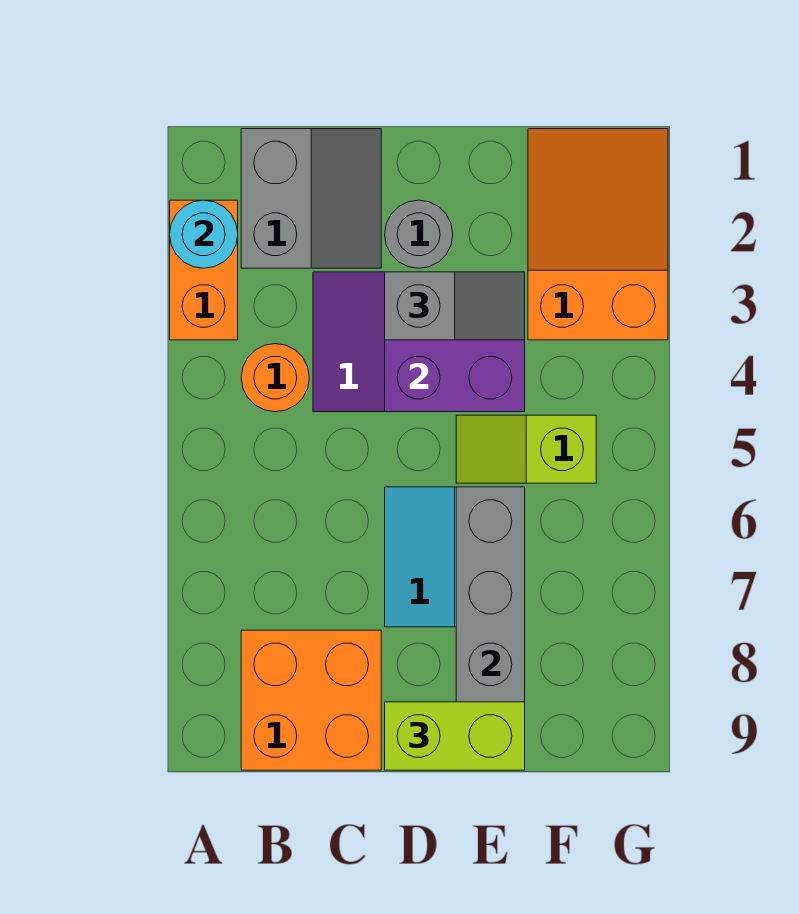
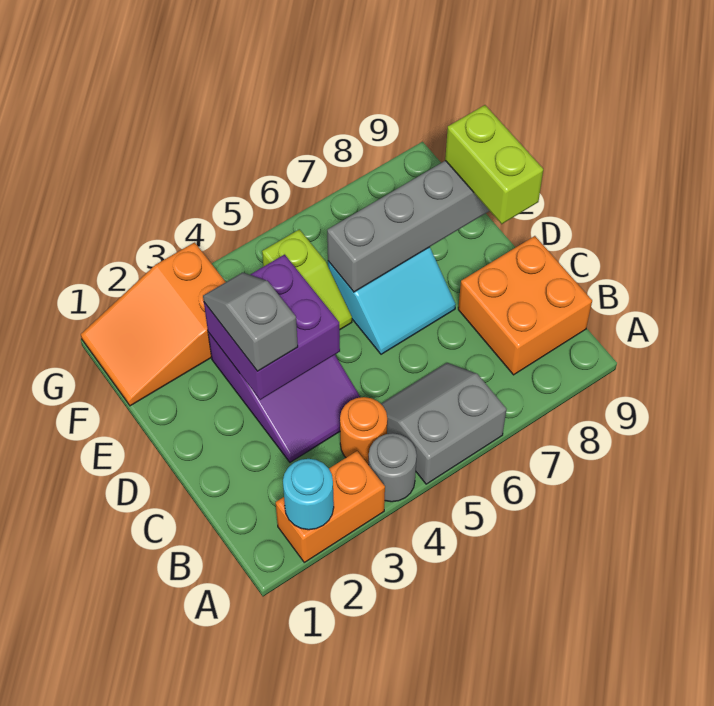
grey slope B1:C2 level 1 top B -> grey slope A5:B6 level 1 top A
grey round brick D2 level 1 -> grey round brick A4 level 1

